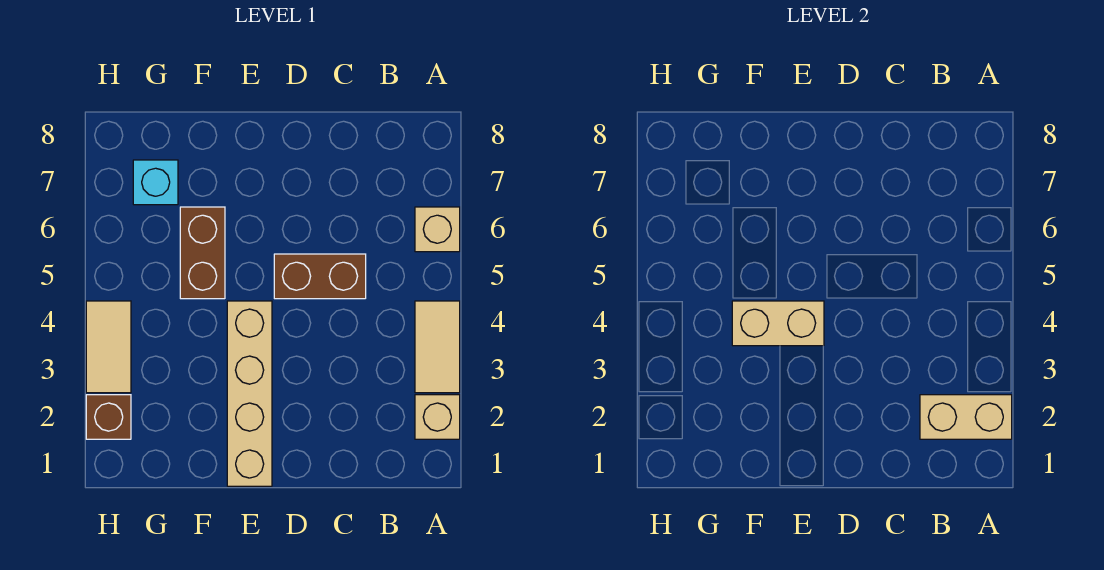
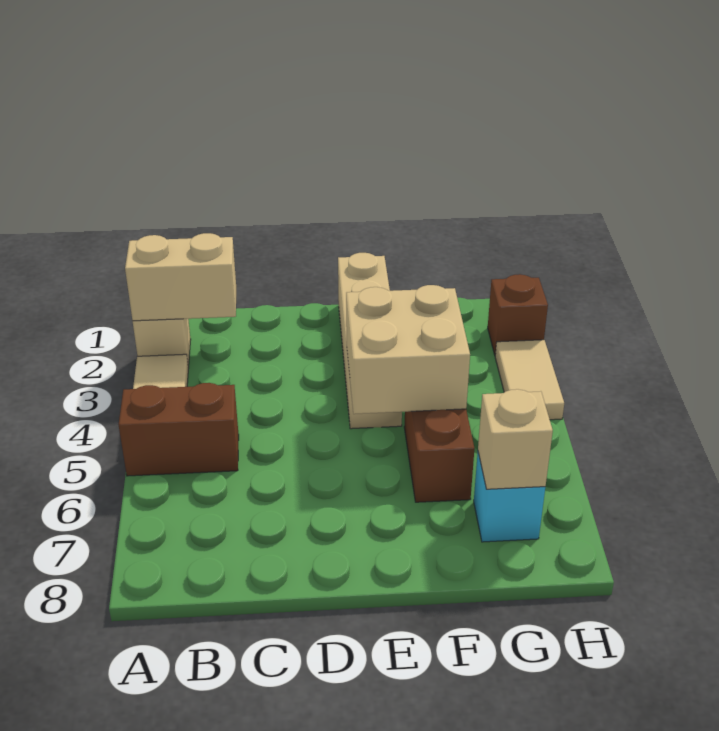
tan brick A6 level 1 -> tan brick G7 level 2
brown brick C5:D5 level 1 -> brown brick A5:B5 level 1
tan brick E4:F4 level 2 -> tan brick E4:F5 level 2

